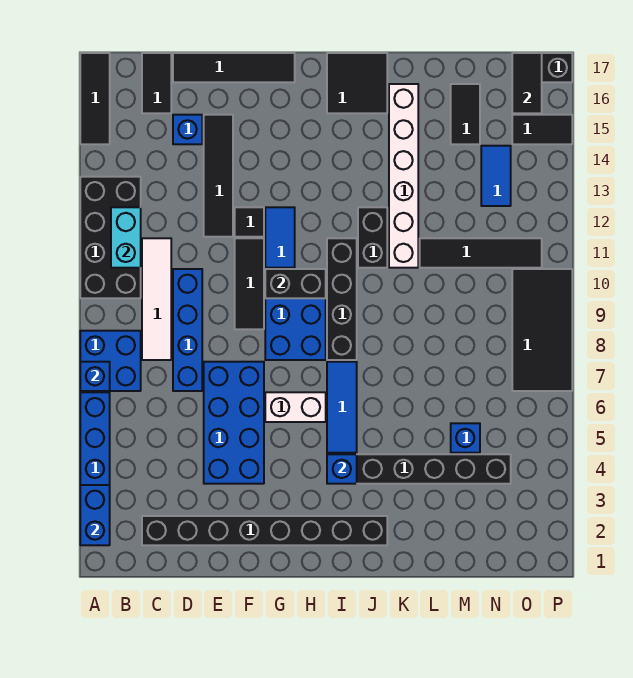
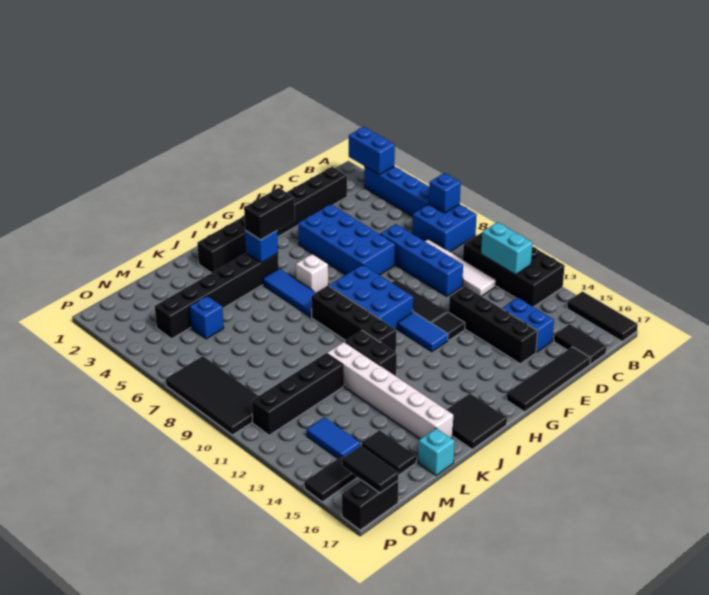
blue brick D15 level 1 -> blue brick D14:D15 level 1
black tile E12:E15 level 1 -> black brick E12:E15 level 1
white brick G6:H6 level 1 -> white brick H6 level 1
black brick G10:H10 level 2 -> black brick H4:I4 level 3
black tile L11:O11 level 1 -> black brick L11:O11 level 1
none -> cyan brick L17 level 1

